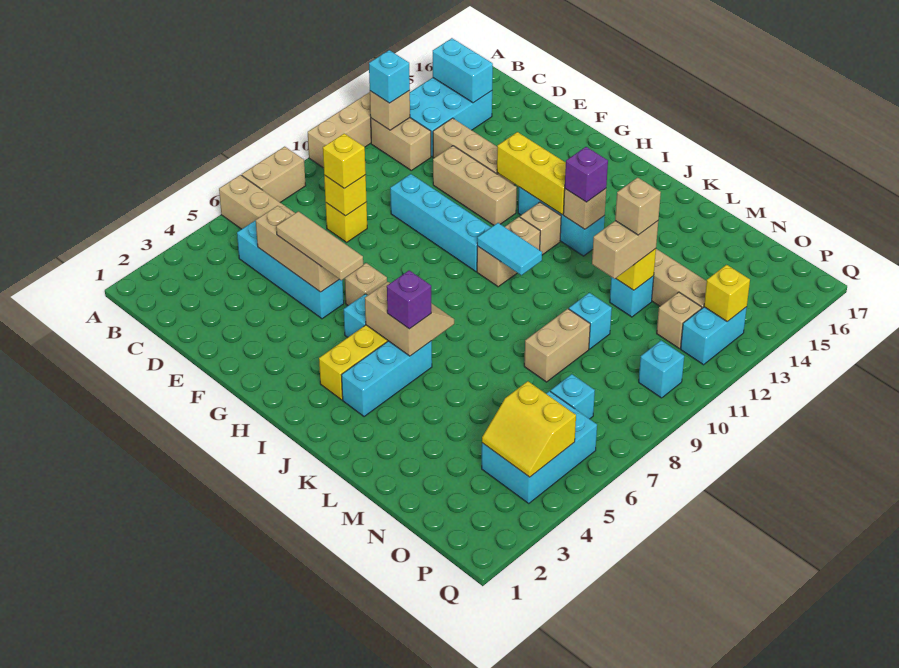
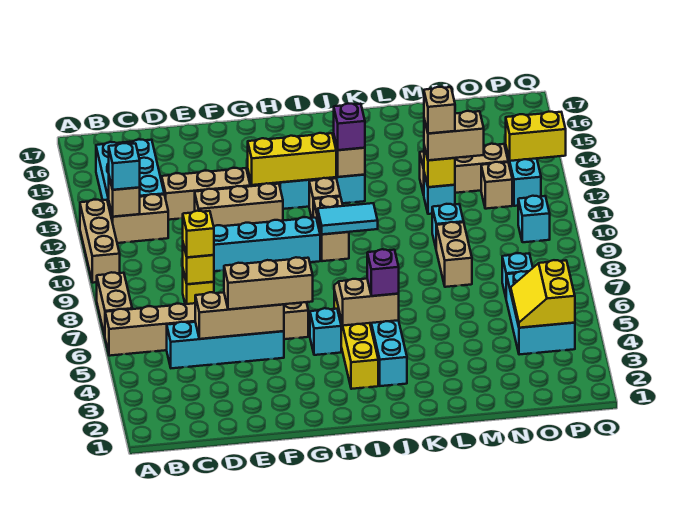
cyan brick B15:C15 level 2 -> none
tan tile E5:G5 level 3 -> tan brick E5:G5 level 3
tan brick M11:M12 level 3 -> tan brick M12:N12 level 3
yellow slope O4:P5 level 2 top 5 -> yellow slope O4:P5 level 2 top P
yellow brick P13 level 2 -> yellow brick P13:Q13 level 2

